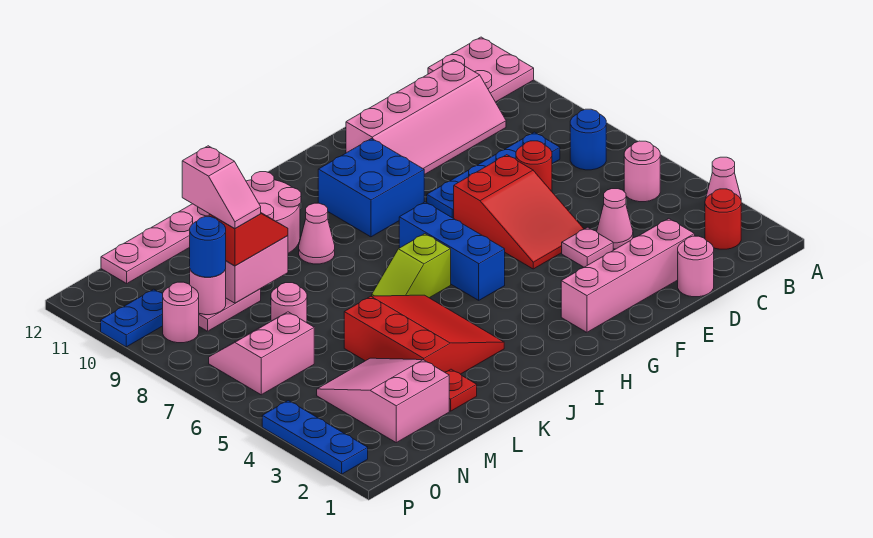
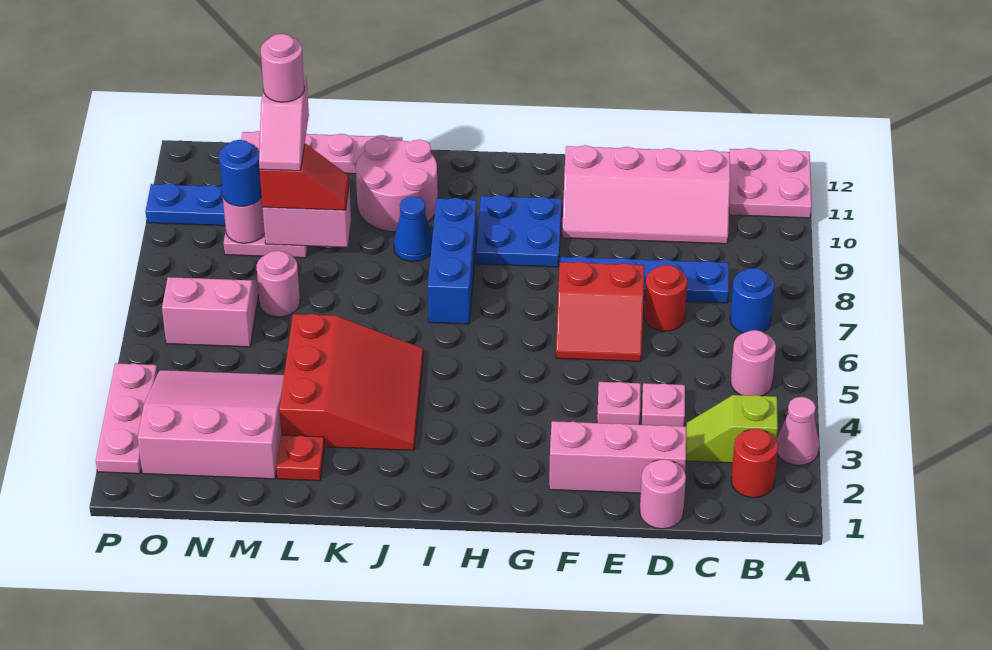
pink brick D2:G2 level 1 -> pink brick D2:F2 level 1
pink cone D4 level 1 -> pink plate D4 level 1
red slope E5:F7 level 1 top 7 -> red slope E6:F7 level 1 top 7
blue brick G9:H10 level 1 -> blue plate G9:H10 level 1
blue brick H5:H7 level 1 -> blue brick I7:I9 level 1
lime slope I6:J6 level 1 top I -> lime slope B3:C3 level 1 top B
pink cone J9 level 1 -> blue cone J9 level 1
pink slope M2:N4 level 1 top 2 -> pink slope M2:O4 level 1 top 2
pink round brick O9 level 1 -> pink round brick M10 level 5
blue plate P2:P4 level 1 -> pink plate P2:P4 level 1

